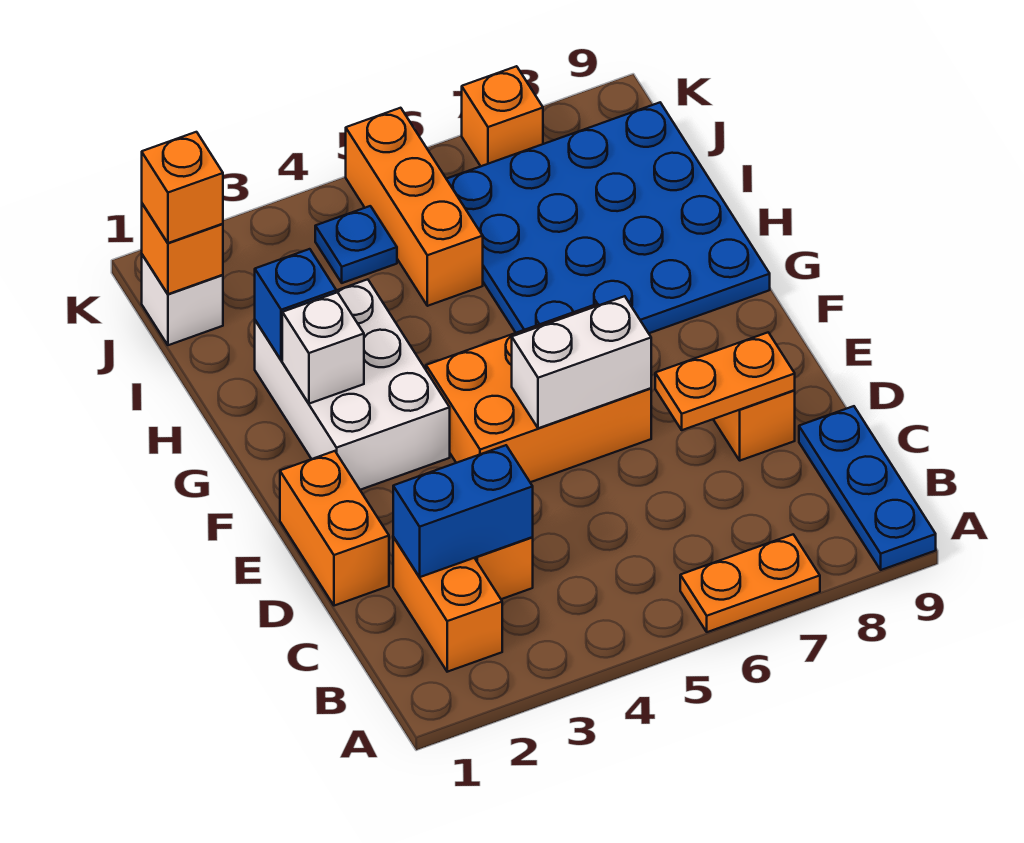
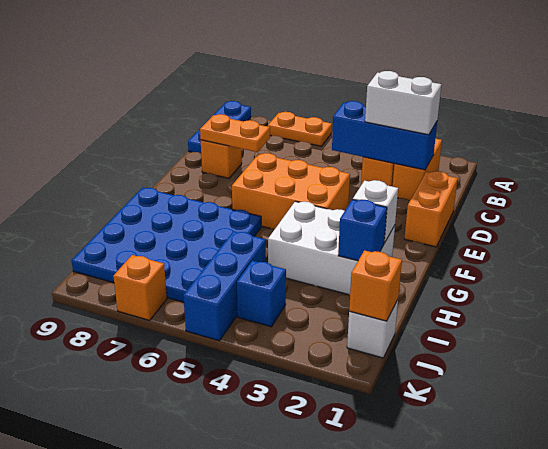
blue brick C2:C3 level 2 -> blue brick C2:C4 level 2
white brick E5:E6 level 2 -> white brick C2:C3 level 3
white brick F2:H3 level 1 -> white brick G2:H4 level 1
orange brick I5:K5 level 1 -> blue brick I5:K5 level 1
orange brick J1 level 3 -> none
blue plate J4 level 1 -> blue brick J4 level 1

